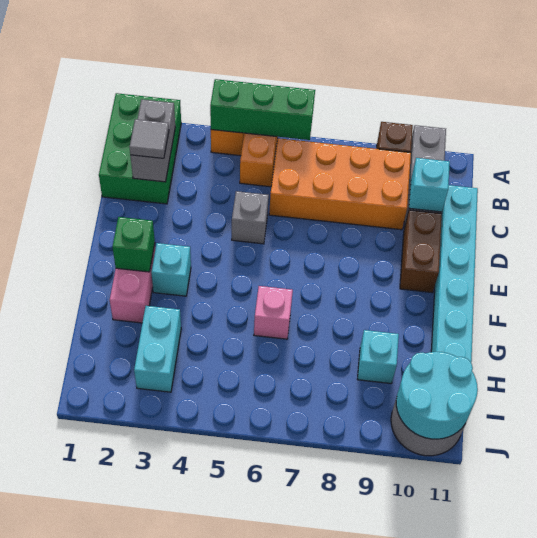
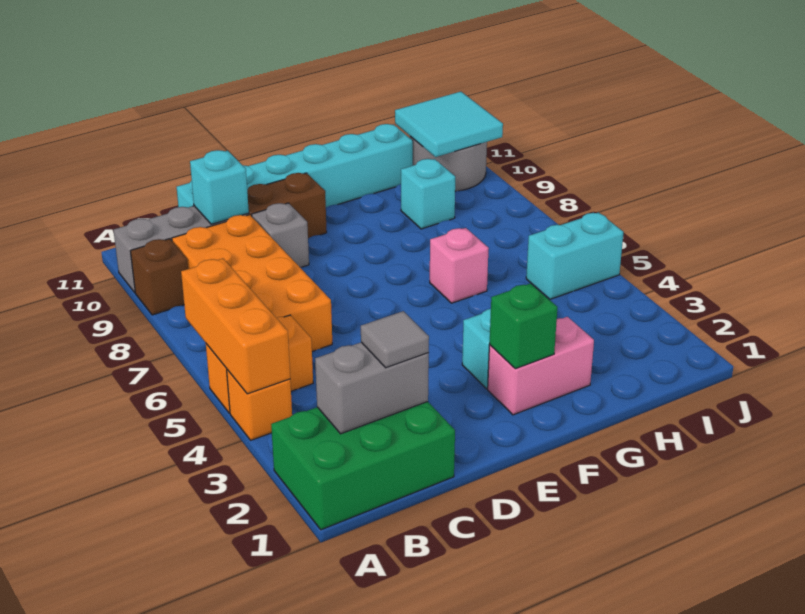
green brick A4:A6 level 2 -> orange brick A4:A6 level 2
grey brick D5 level 1 -> grey brick D9 level 1
cyan brick H3:I3 level 1 -> cyan brick I5:J5 level 1
cyan round brick I10:J11 level 2 -> cyan tile I10:J11 level 2

